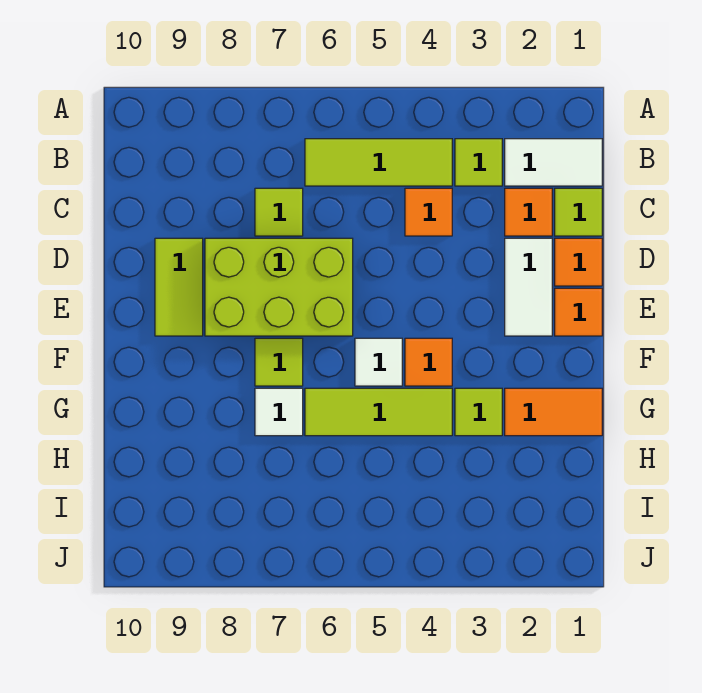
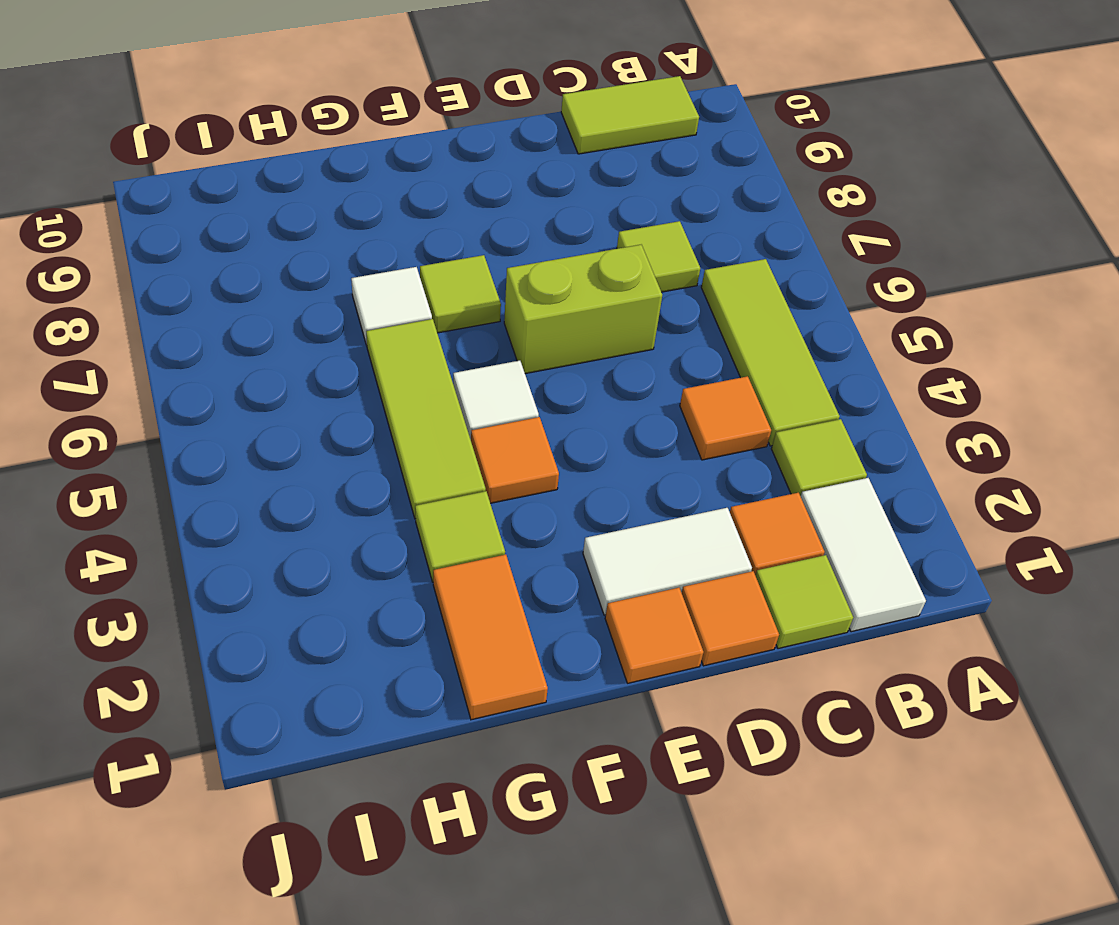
lime brick D6:E8 level 1 -> lime brick D6:E6 level 1
lime tile D9:E9 level 1 -> lime tile B10:C10 level 1

